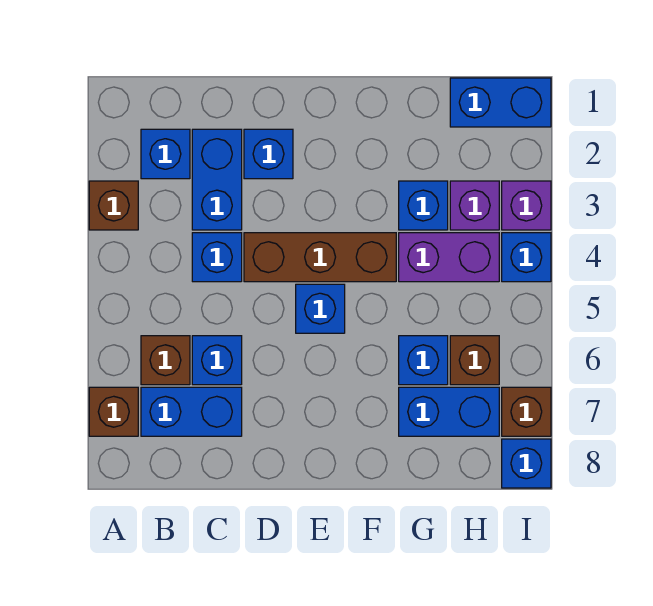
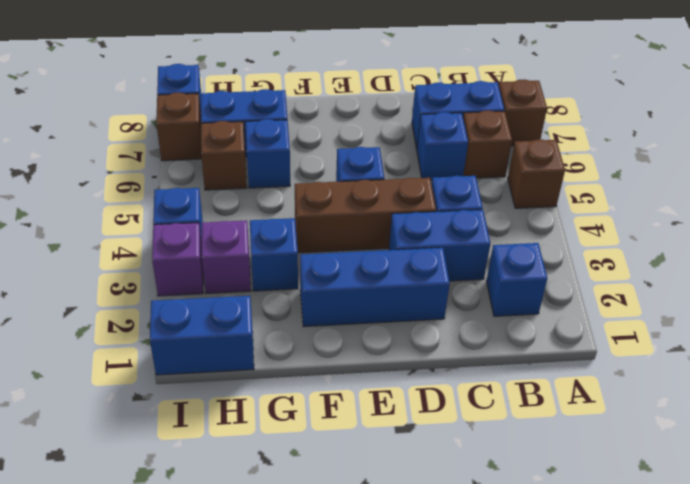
brown brick A3 level 1 -> brown brick A5 level 1
blue brick C2:C3 level 1 -> blue brick C3:D3 level 1
blue brick D2 level 1 -> blue brick D2:F2 level 1
purple brick G4:H4 level 1 -> none

